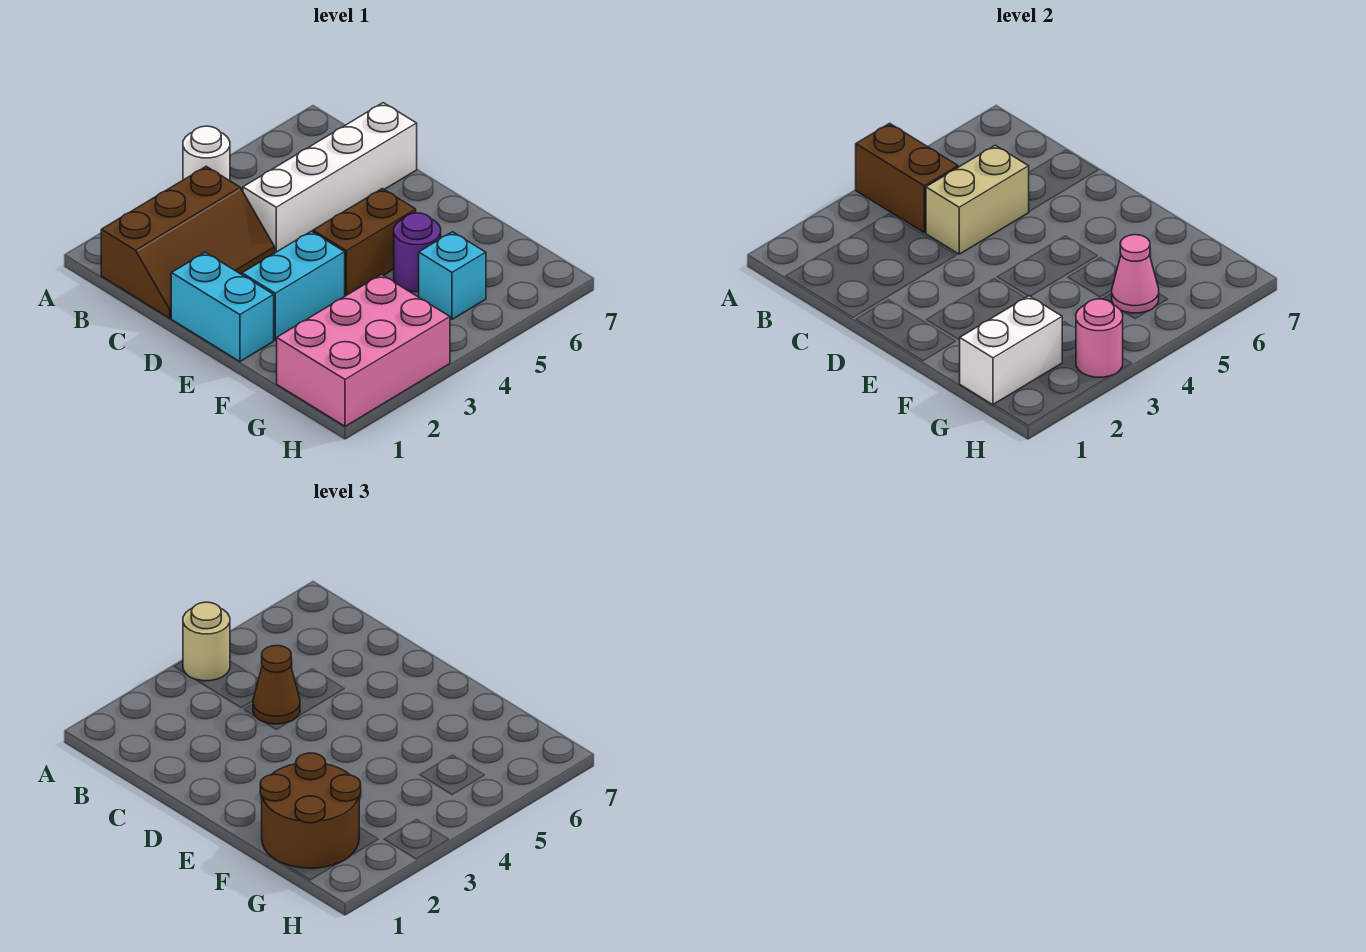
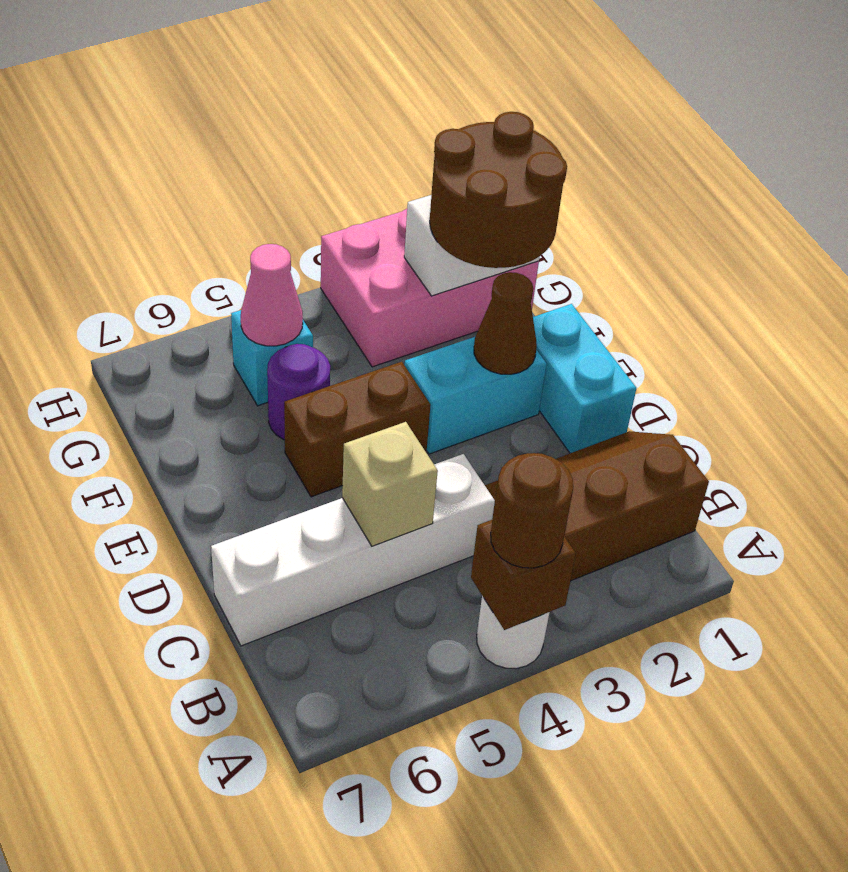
brown brick A4:B4 level 2 -> brown brick A4 level 2
tan round brick A4 level 3 -> brown round brick A4 level 3
tan brick C4:C5 level 2 -> tan brick C5 level 2
brown cone C4 level 3 -> brown cone E2 level 2
pink round brick H3 level 2 -> none

